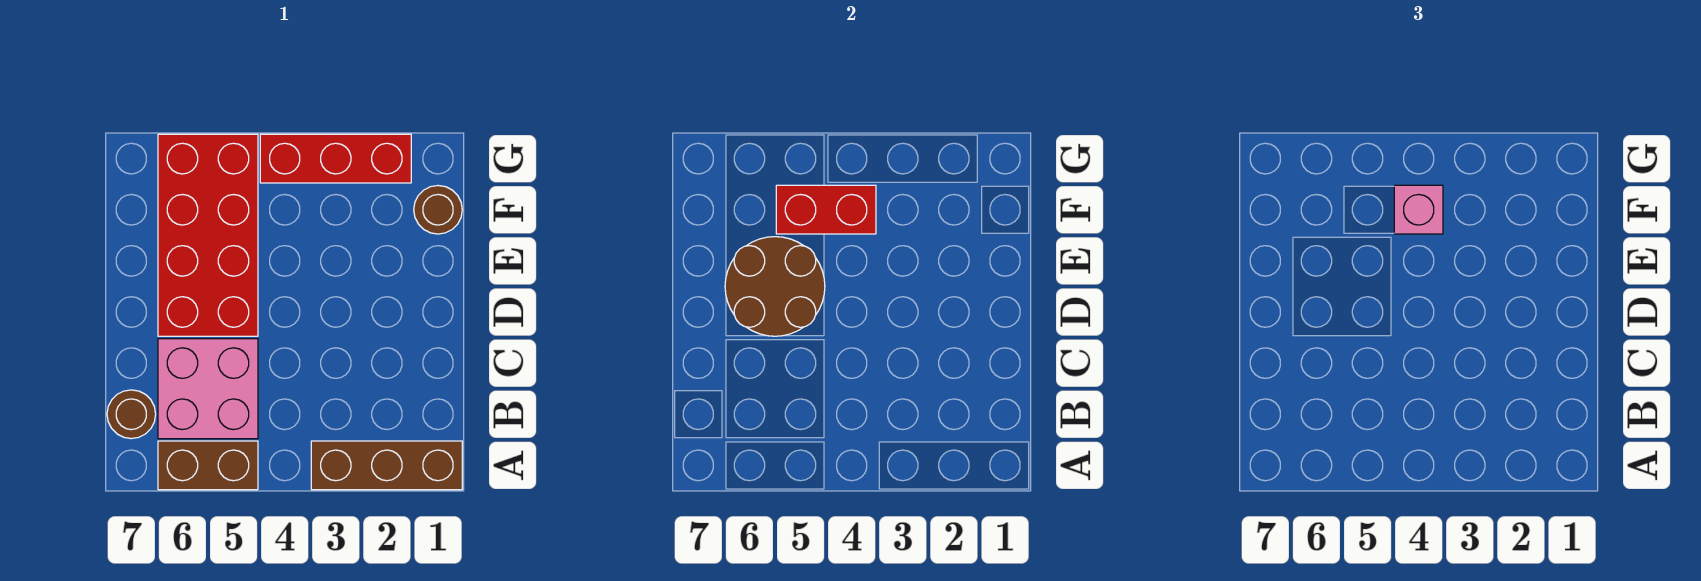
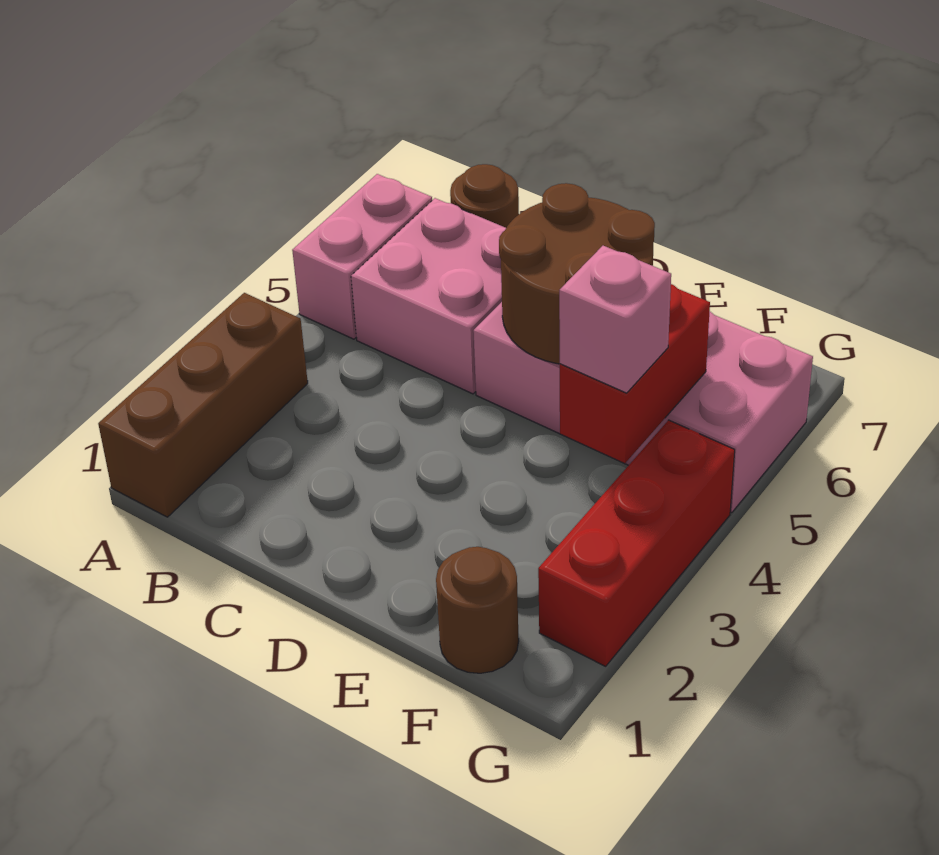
brown brick A5:A6 level 1 -> pink brick A5:A6 level 1
red brick D5:G6 level 1 -> pink brick D5:G6 level 1

